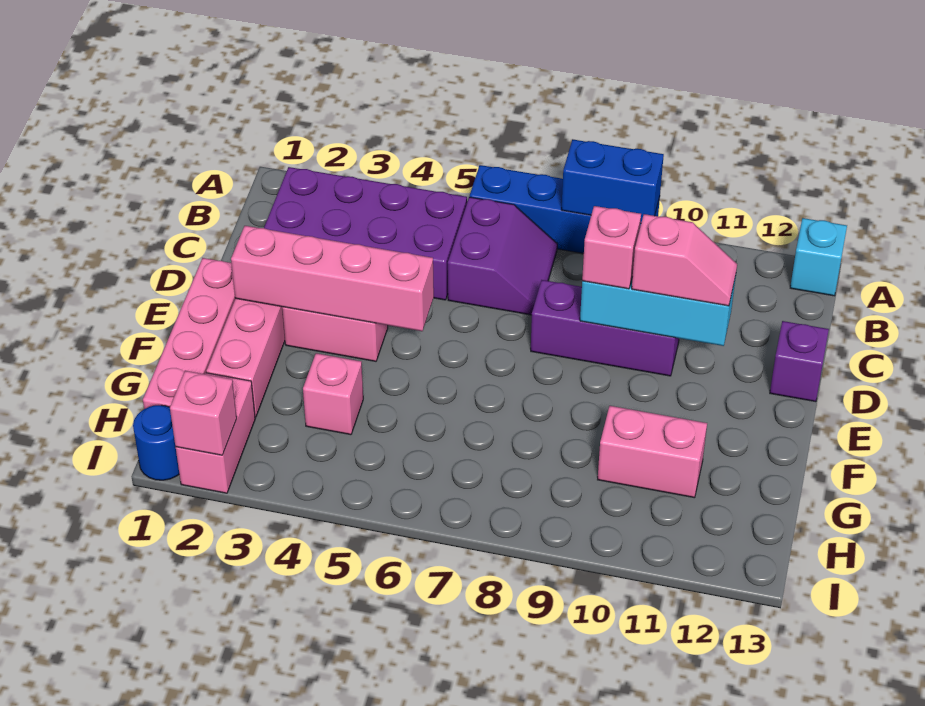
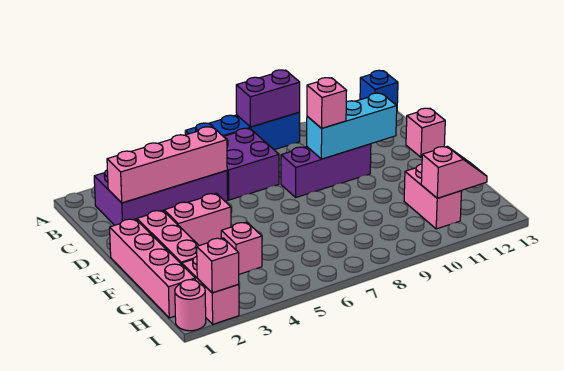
blue brick A8:A9 level 2 -> purple brick A8:A9 level 2
cyan brick A13 level 1 -> blue brick A13 level 1
purple slope B6:C7 level 1 top 6 -> purple brick B6:C7 level 1
pink slope D10:D11 level 3 top 10 -> pink slope H11:H12 level 2 top 11
purple brick D13 level 1 -> pink brick D13 level 1
pink brick E2:E5 level 2 -> pink brick C2:C5 level 2
pink brick G10:G11 level 1 -> pink brick G11:H11 level 1
blue round brick I1 level 1 -> pink round brick I1 level 1

